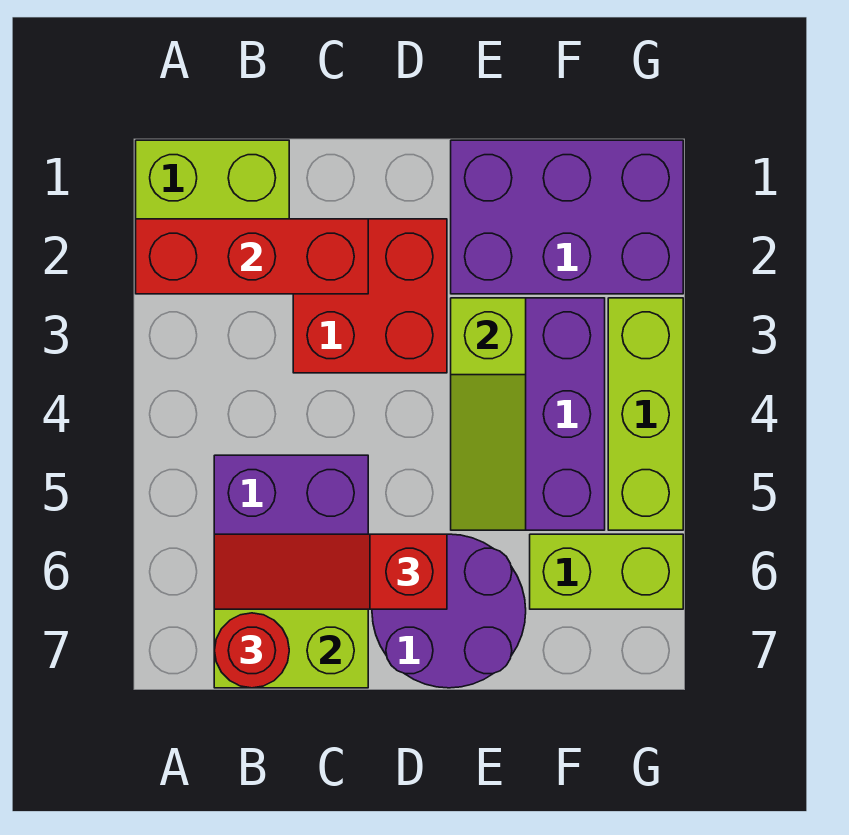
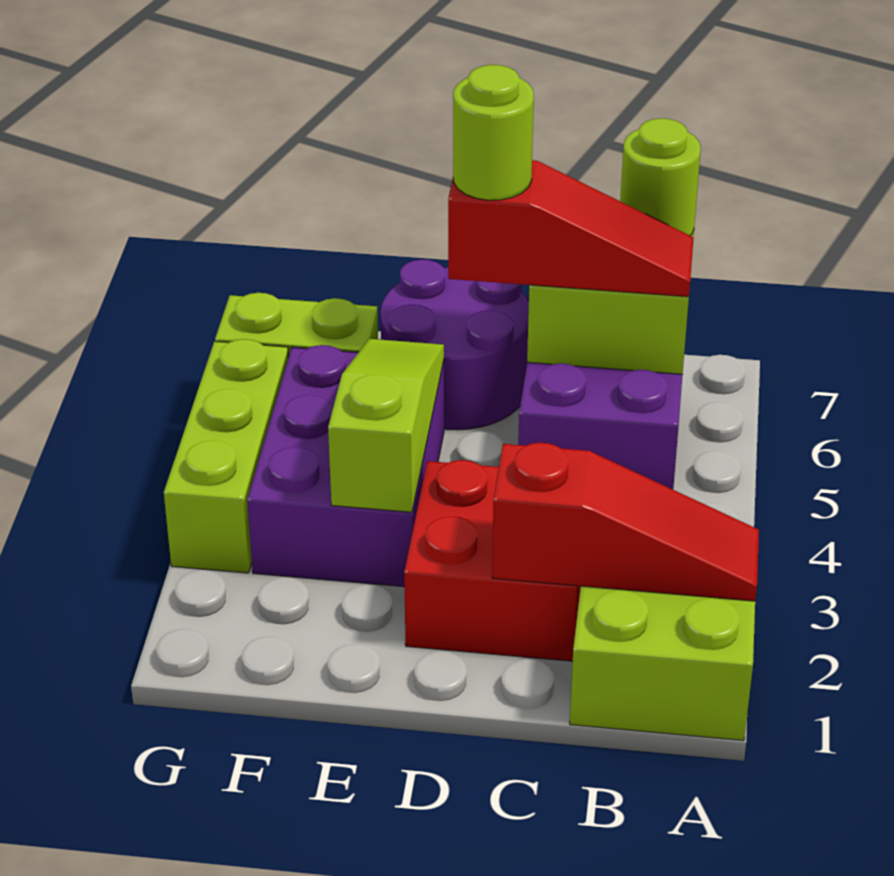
red brick A2:C2 level 2 -> red slope A2:C2 level 2 top C
red round brick B7 level 3 -> lime round brick B7 level 3
none -> lime round brick D6 level 4
purple brick E1:G2 level 1 -> none

